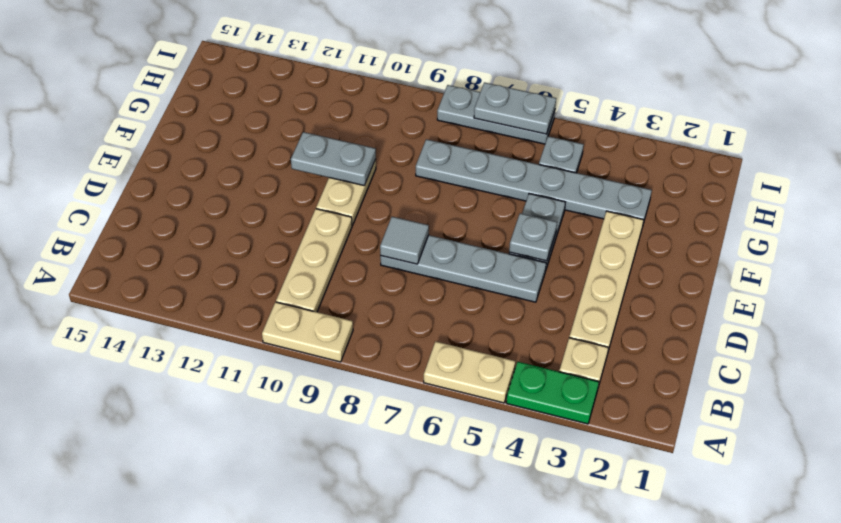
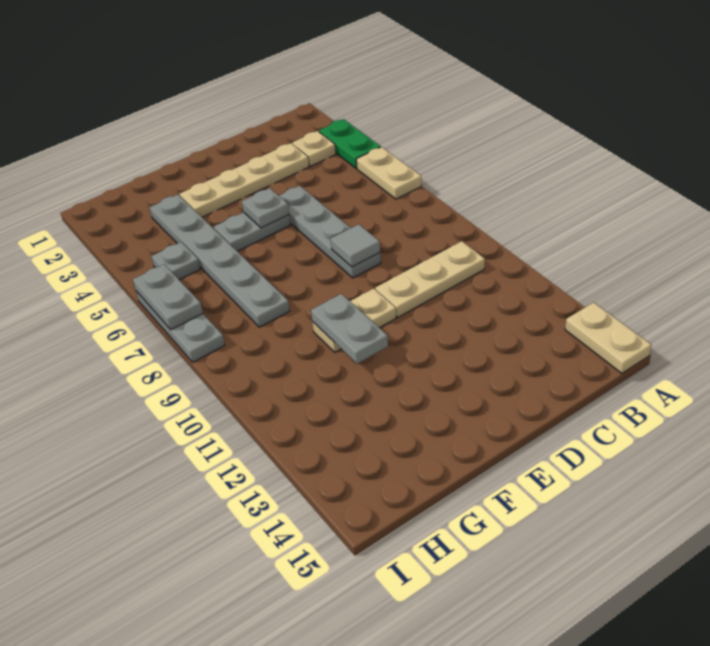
tan plate A9:A10 level 1 -> tan plate A14:A15 level 1

